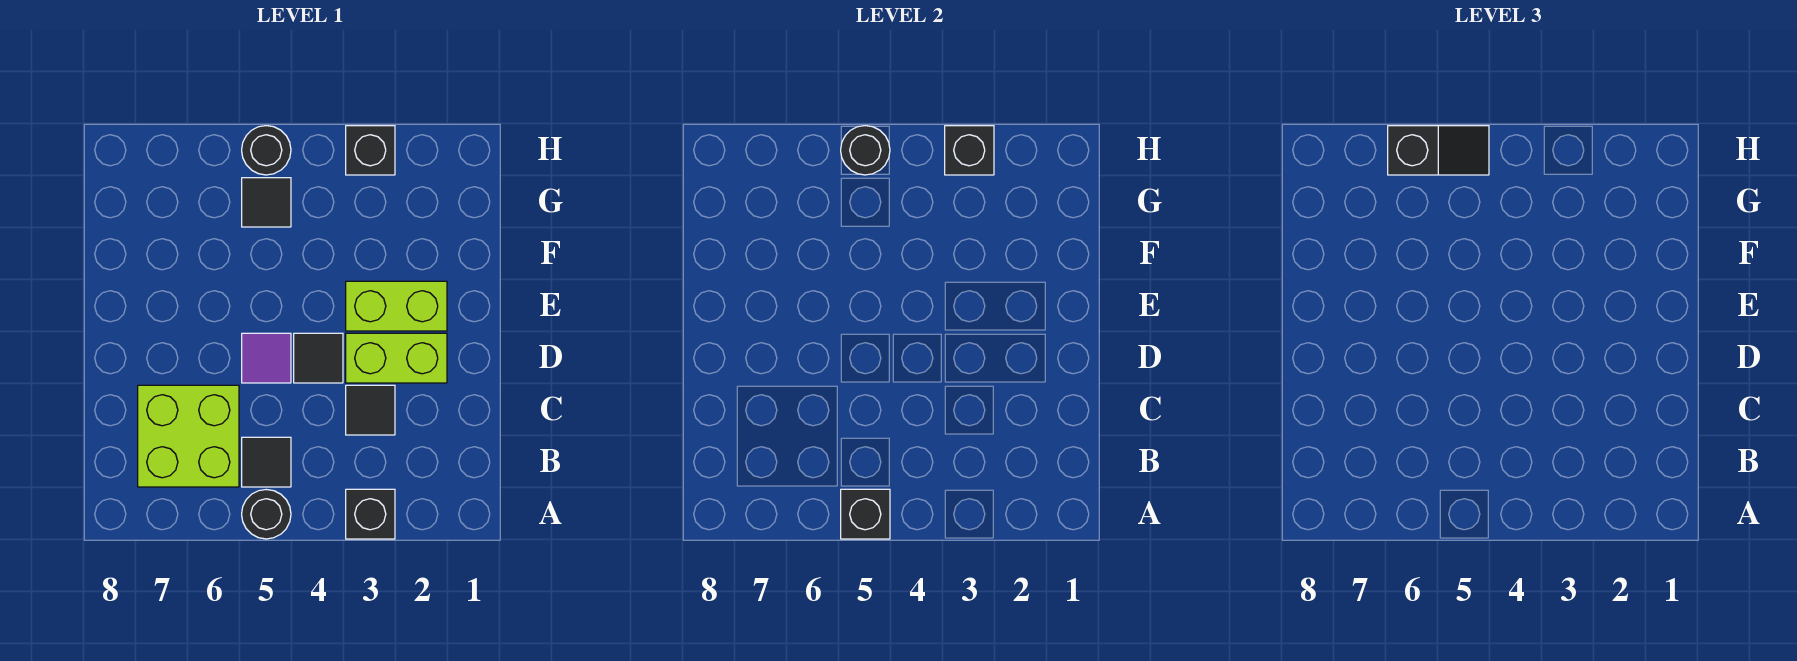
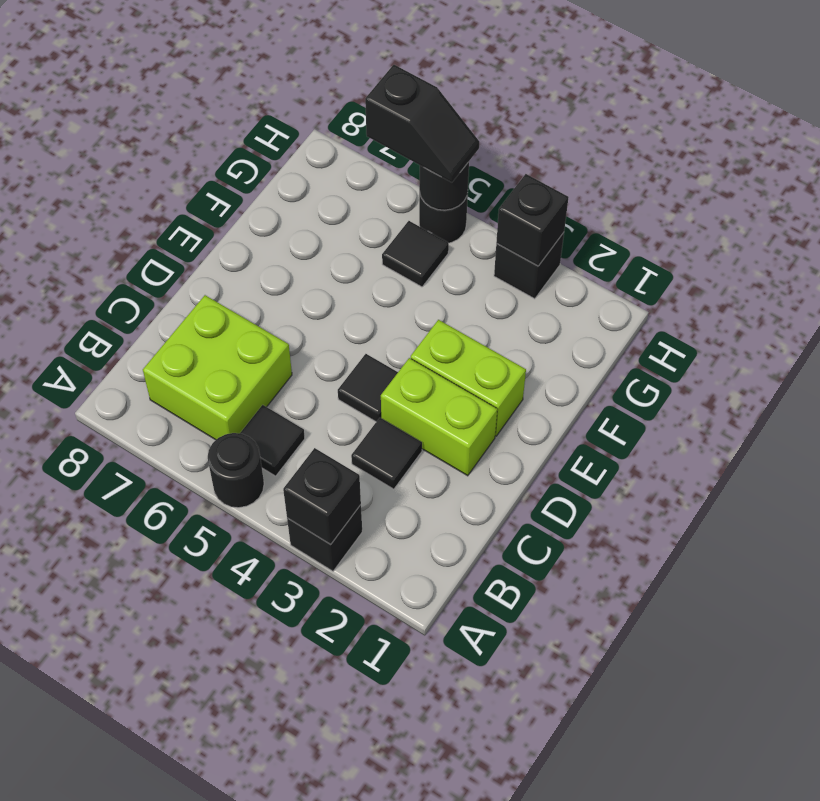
black brick A5 level 2 -> black brick A3 level 2
purple tile D5 level 1 -> none

